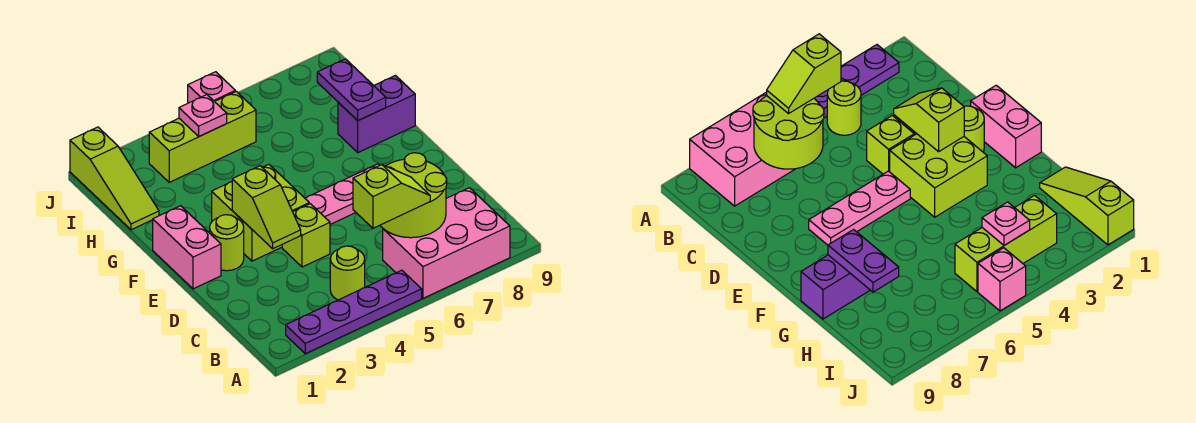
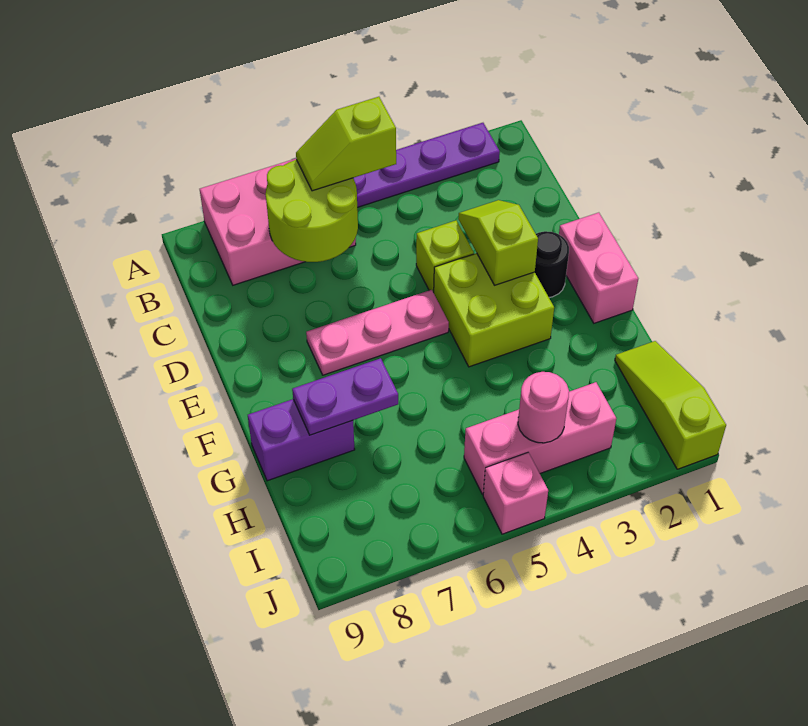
lime round brick B4 level 1 -> none
lime round brick E2 level 1 -> black round brick E2 level 1
purple plate G8:H8 level 2 -> purple plate G7:G8 level 2
lime brick I3:I5 level 1 -> pink brick I3:I5 level 1
pink plate I4 level 2 -> pink round brick I4 level 2

